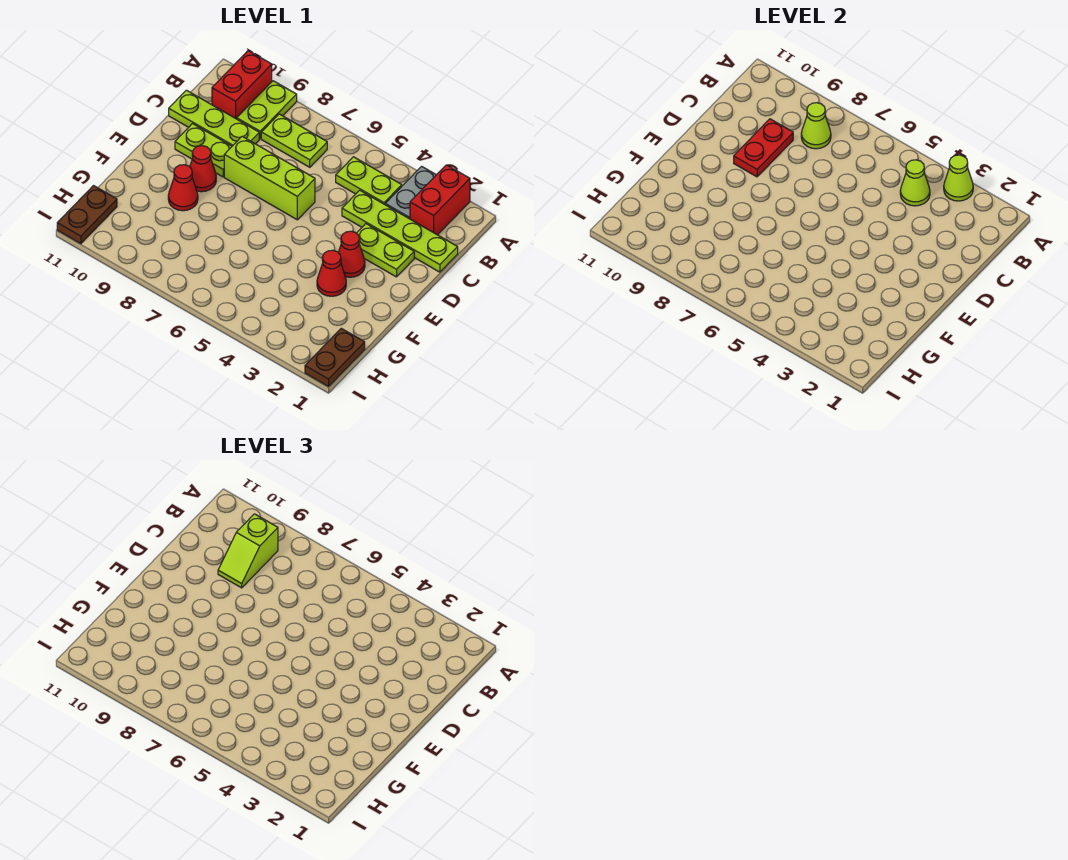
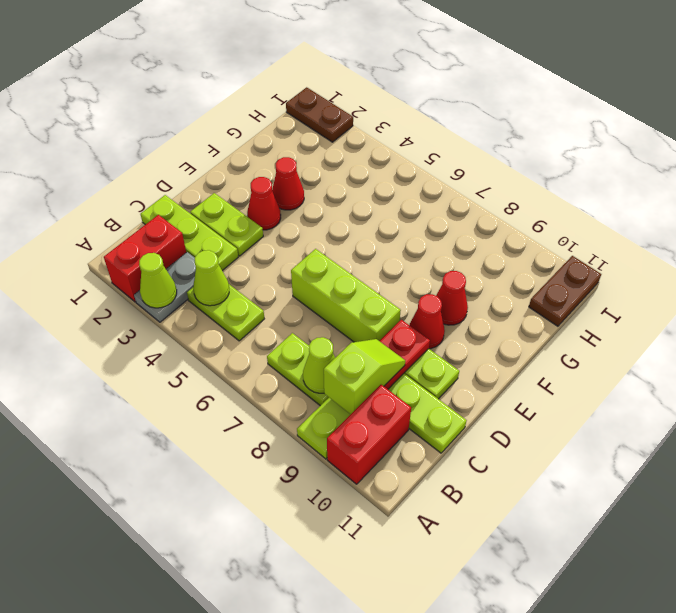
lime plate C1:C4 level 1 -> lime plate C1:C3 level 1
brown plate H1:I1 level 1 -> brown plate I1:I2 level 1

